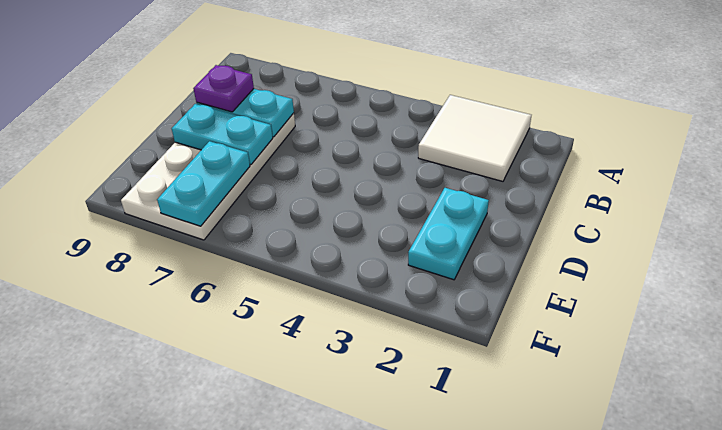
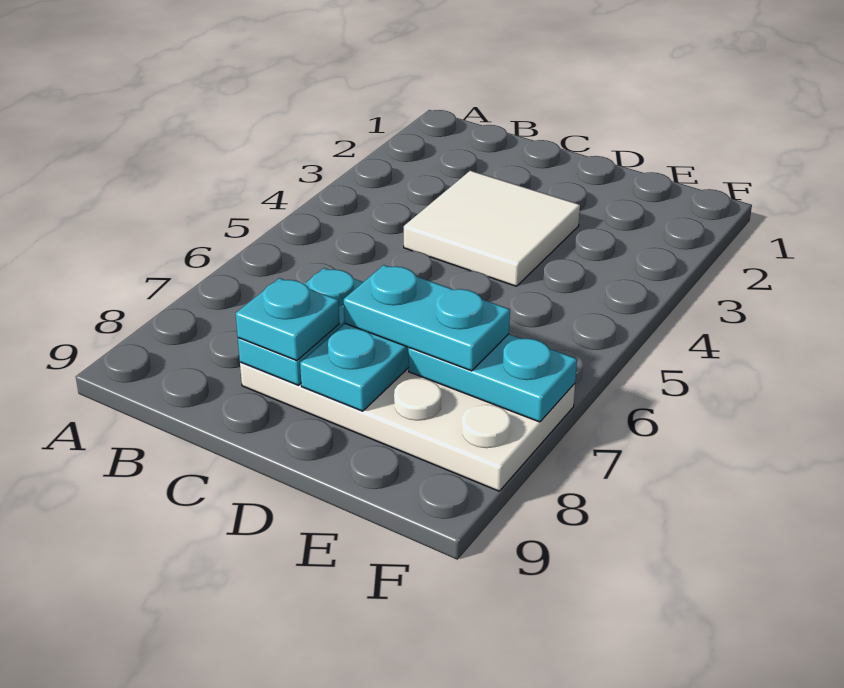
white tile A2:B3 level 1 -> white tile C3:D4 level 1
purple plate C8 level 3 -> cyan plate C8 level 3
cyan plate D2:E2 level 1 -> cyan plate D7:E7 level 3

